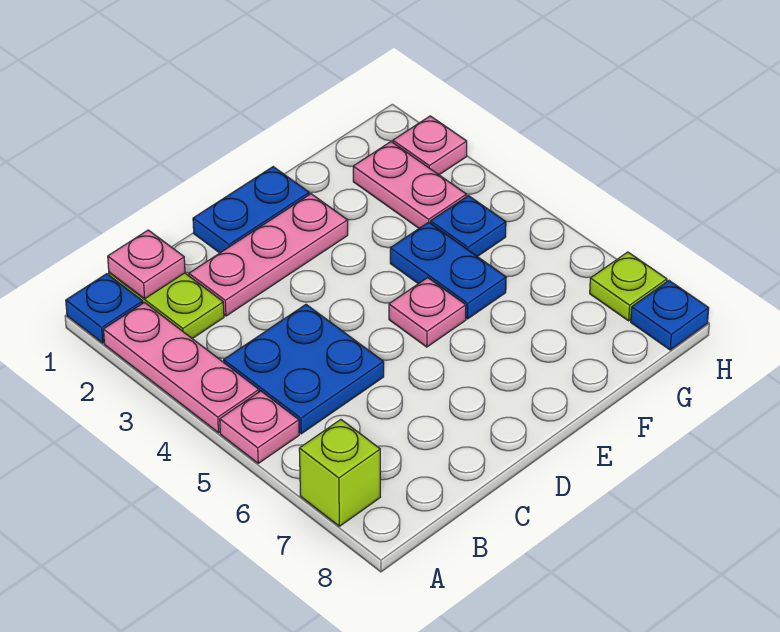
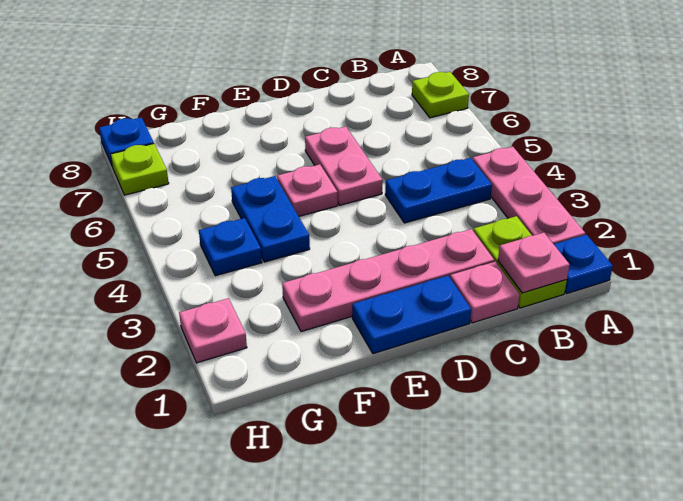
pink plate A5 level 1 -> pink plate C1 level 1
lime brick A7 level 1 -> lime plate A7 level 1
blue plate B4:C5 level 1 -> blue plate B4:C4 level 1
pink plate C2:E2 level 1 -> pink plate C2:F2 level 1
pink plate G2:G3 level 1 -> pink plate D5:D6 level 1

